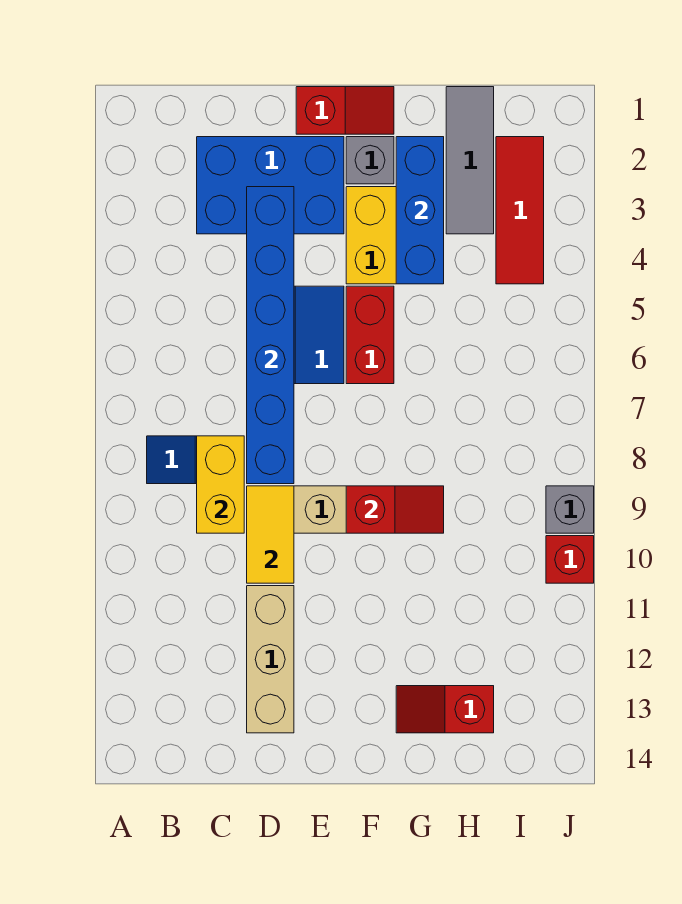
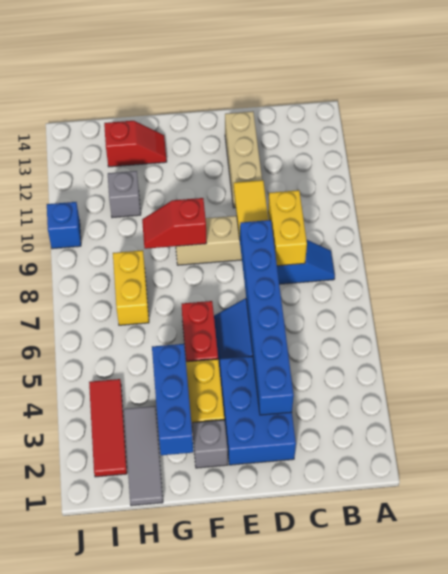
blue brick C2:E3 level 1 -> blue brick D2:E4 level 1
red slope E1:F1 level 1 top E -> none
none -> yellow brick H7:H8 level 1
grey brick J9 level 1 -> grey brick H11 level 1
red brick J10 level 1 -> blue brick J10 level 1

